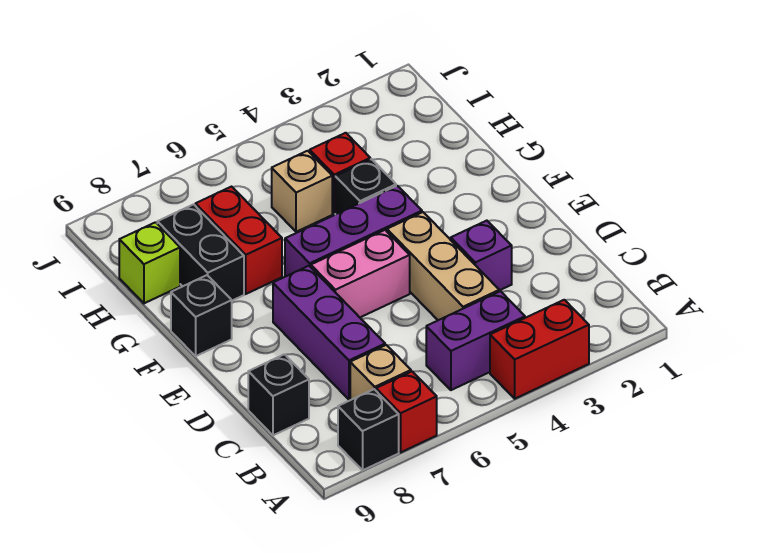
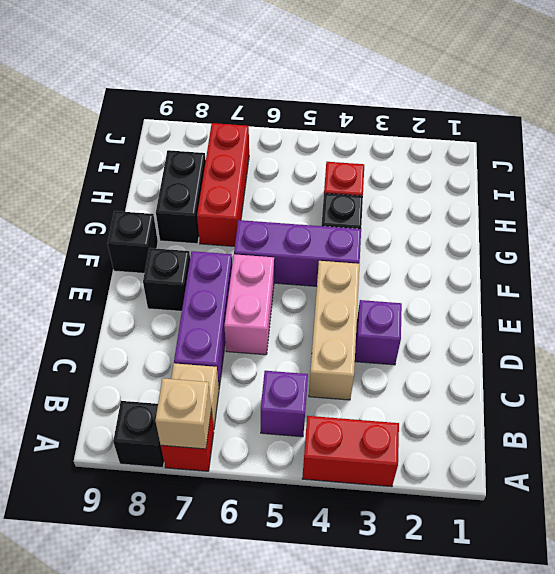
purple brick B4:B5 level 1 -> purple brick B5 level 1
black brick C9 level 1 -> black brick E8 level 1
pink brick E5:E6 level 1 -> pink brick D6:E6 level 1
red brick G7:H7 level 1 -> red brick G7:I7 level 1
tan brick H5 level 1 -> tan brick A7 level 2
lime brick H9 level 1 -> none

